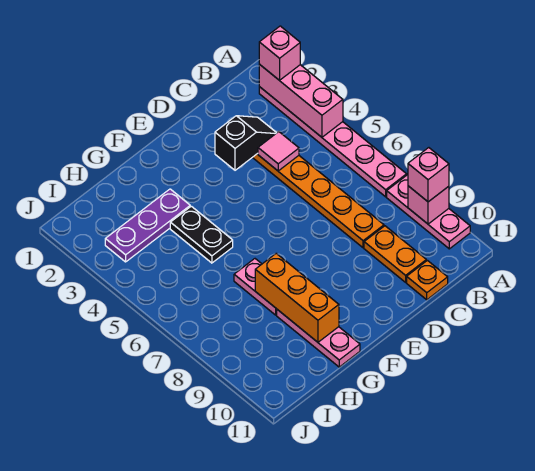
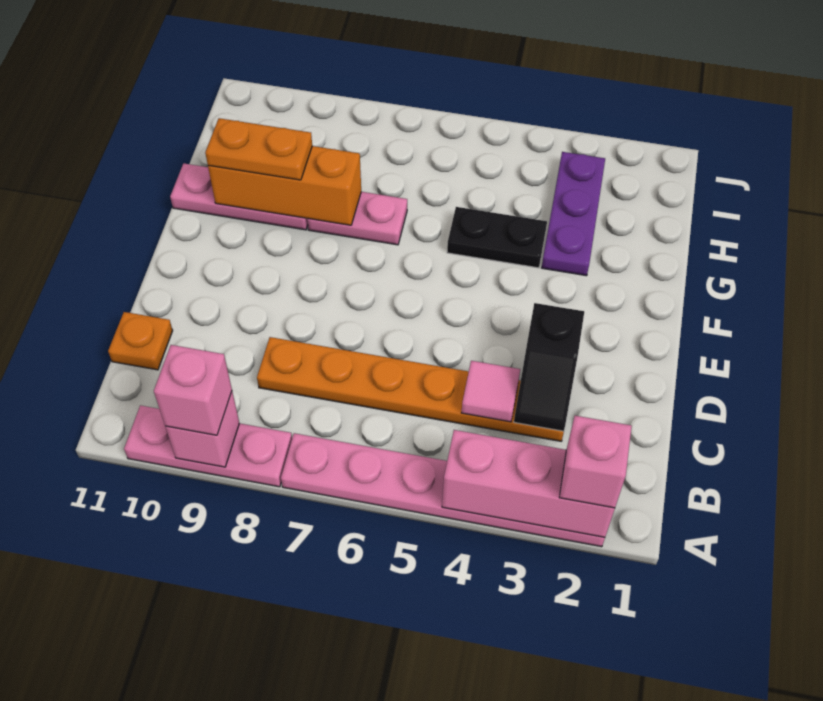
orange plate C9:C10 level 1 -> orange plate G9:G10 level 3

